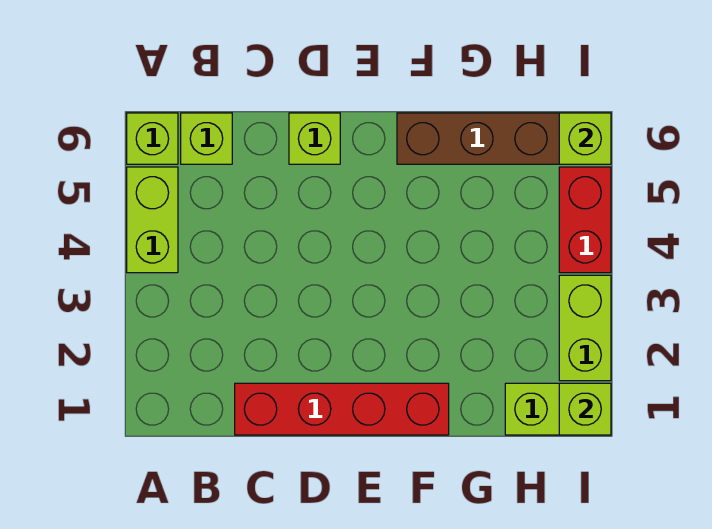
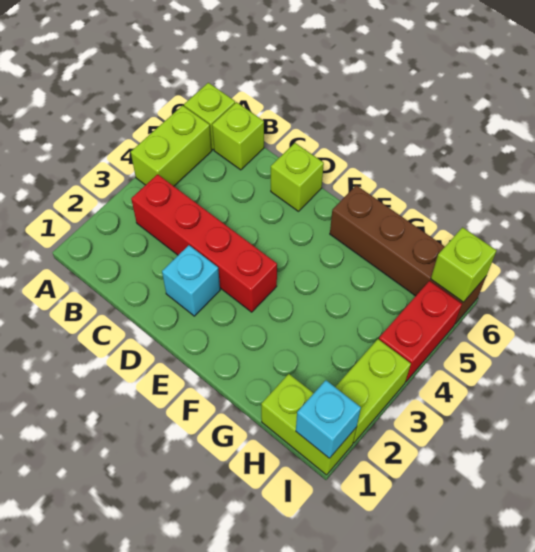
red brick C1:F1 level 1 -> red brick B3:E3 level 1
none -> cyan brick D2 level 1
lime brick I1 level 2 -> cyan brick I1 level 2

